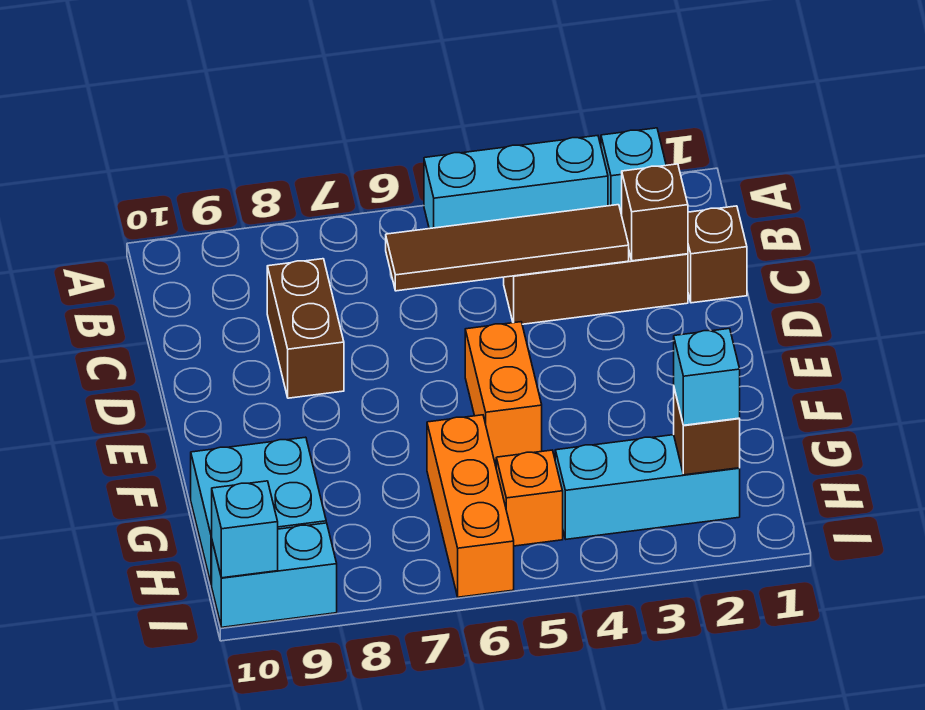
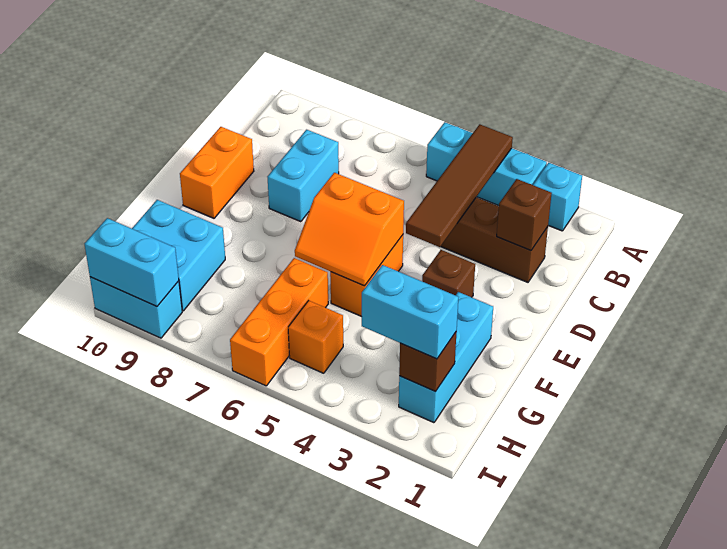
brown brick C1 level 1 -> brown brick E3 level 1
brown tile C3:C6 level 2 -> brown tile A4:D4 level 2
brown brick C8:D8 level 1 -> cyan brick C8:D8 level 1
none -> orange brick D10:E10 level 1
none -> orange slope E5:F6 level 2 top E
cyan brick H2:H4 level 1 -> cyan brick F2:H2 level 1
cyan brick H2 level 3 -> cyan brick H2:H3 level 3
cyan brick I10 level 2 -> cyan brick I9:I10 level 2

